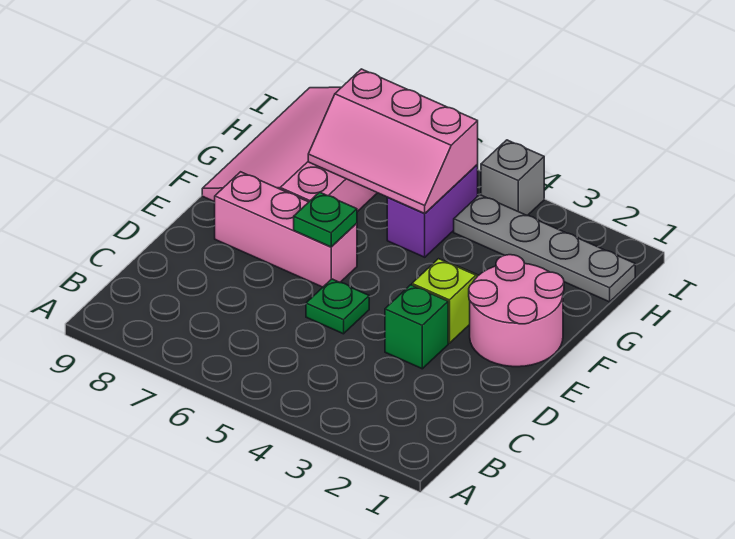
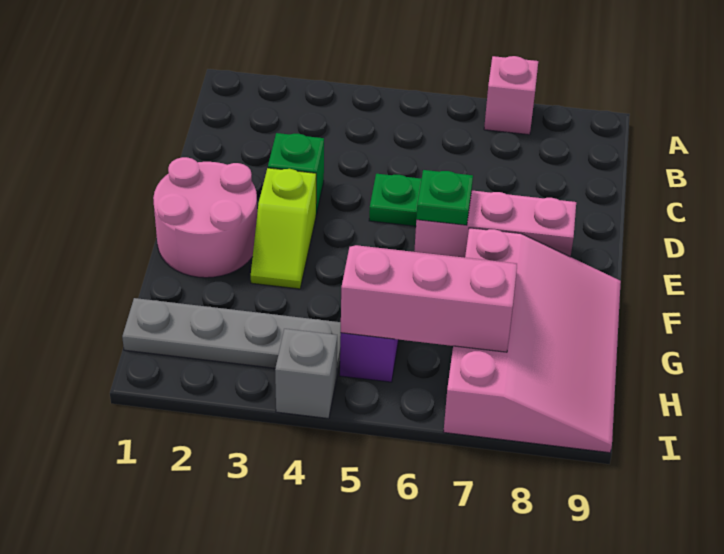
none -> pink brick A7 level 1

